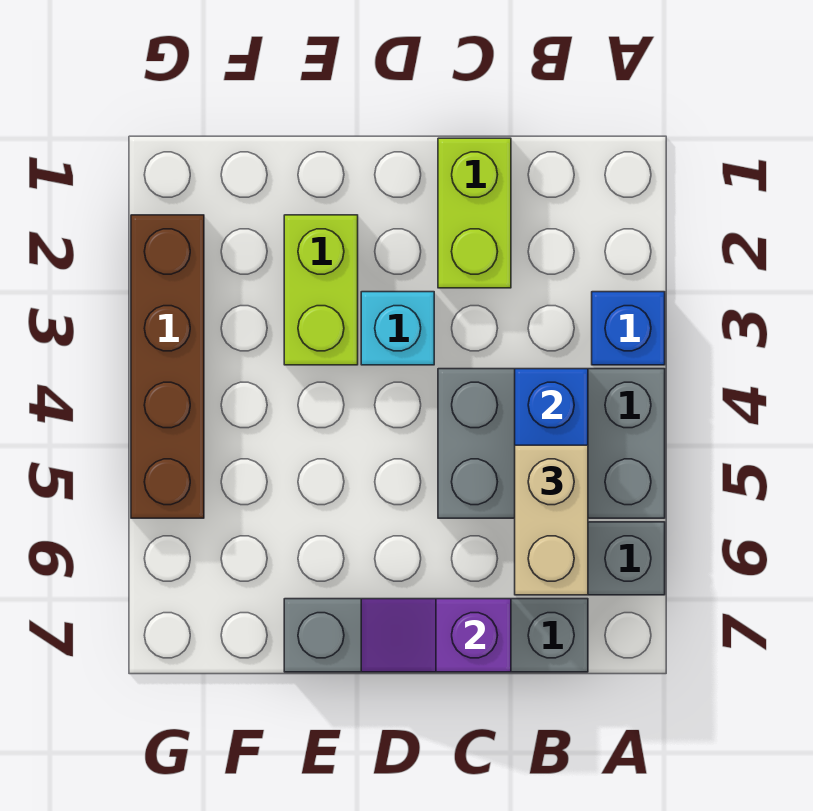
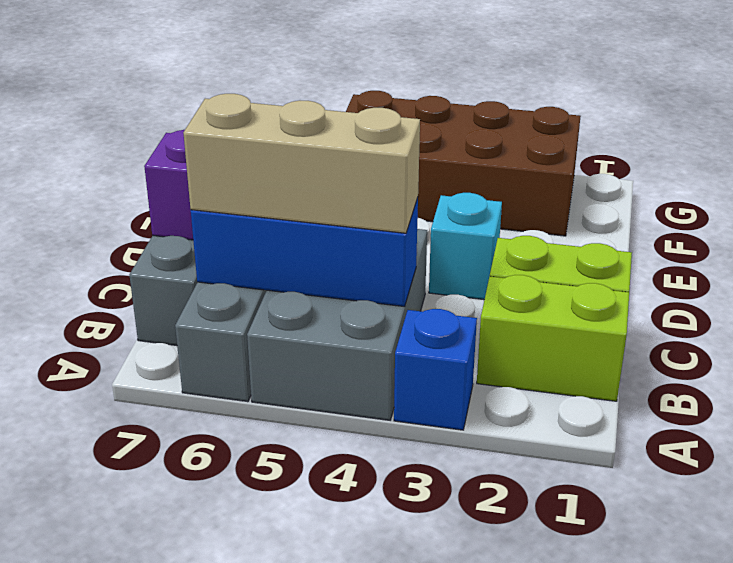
tan brick B5:B6 level 3 -> tan brick B4:B6 level 3
lime brick E2:E3 level 1 -> lime brick B1:B2 level 1
brown brick G2:G5 level 1 -> brown brick F2:G5 level 1

